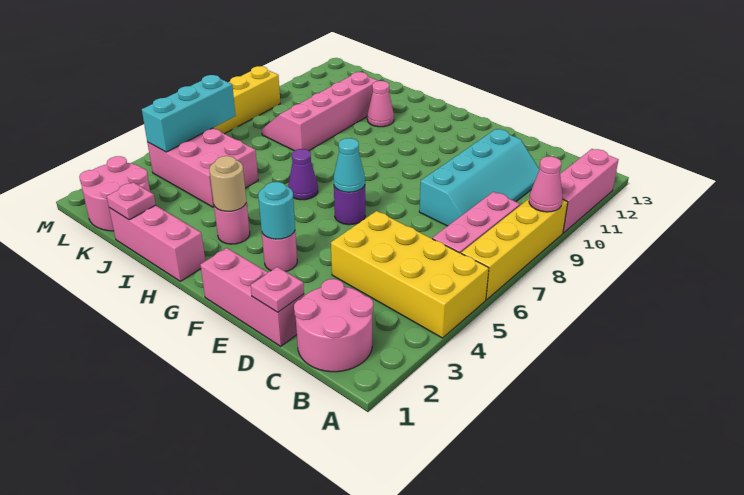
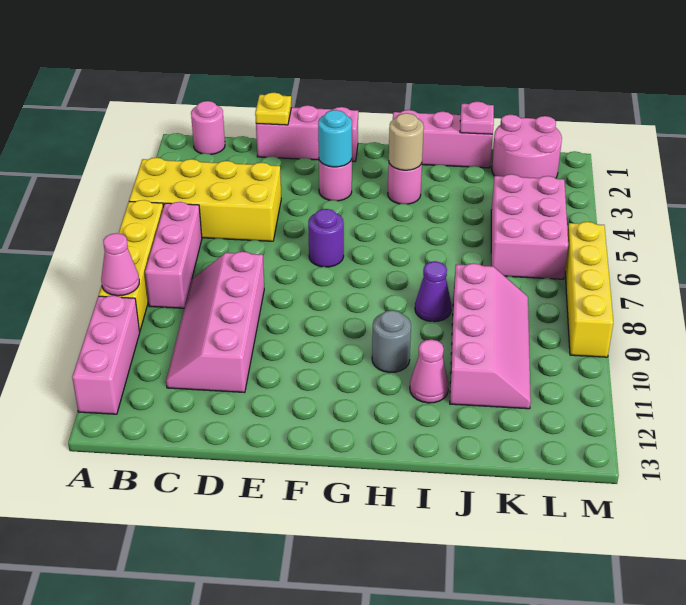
pink round brick B1:C2 level 1 -> pink round brick B1 level 1
cyan slope C8:D11 level 1 top D -> pink slope C8:D11 level 1 top D
pink plate D1 level 2 -> yellow plate D1 level 2
cyan cone F6 level 2 -> none
purple cone H6 level 1 -> purple cone I8 level 1
none -> grey round brick H10 level 1
pink brick J4:L5 level 1 -> pink brick K4:L6 level 1
cyan brick L4:L6 level 2 -> none

